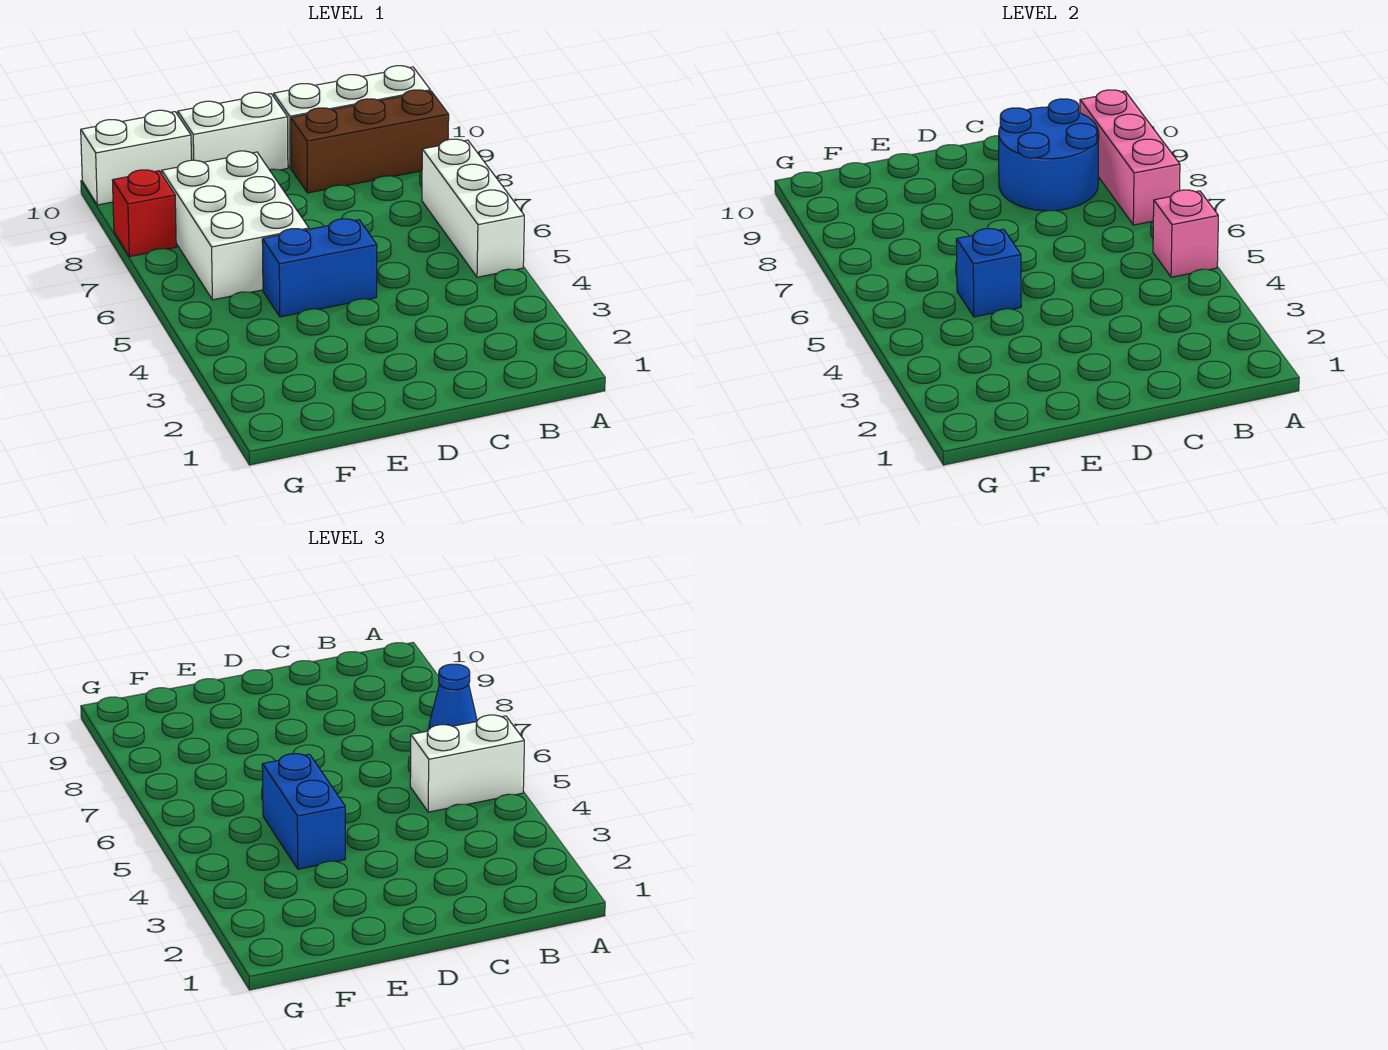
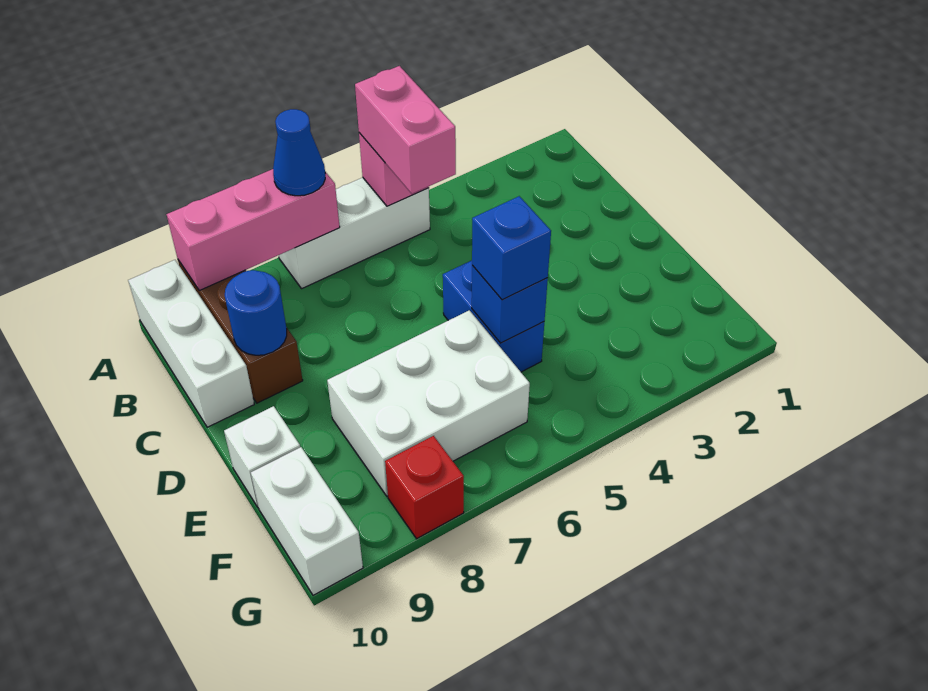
white brick A5:B5 level 3 -> pink brick A5:B5 level 3
blue round brick B8:C9 level 2 -> blue round brick C9 level 2
white brick D10:E10 level 1 -> white brick E10 level 1
blue brick E4:E5 level 3 -> blue brick E5 level 3

